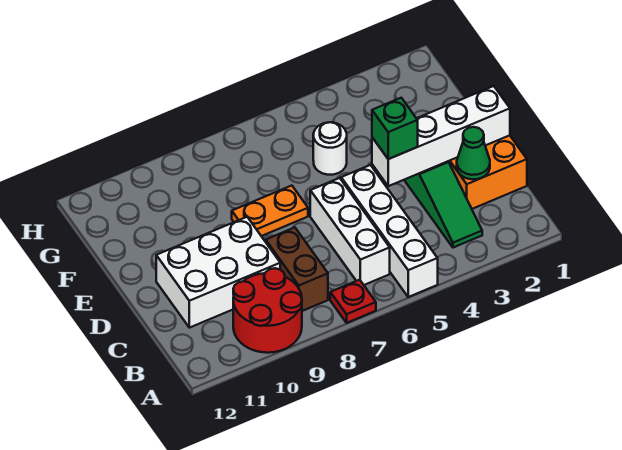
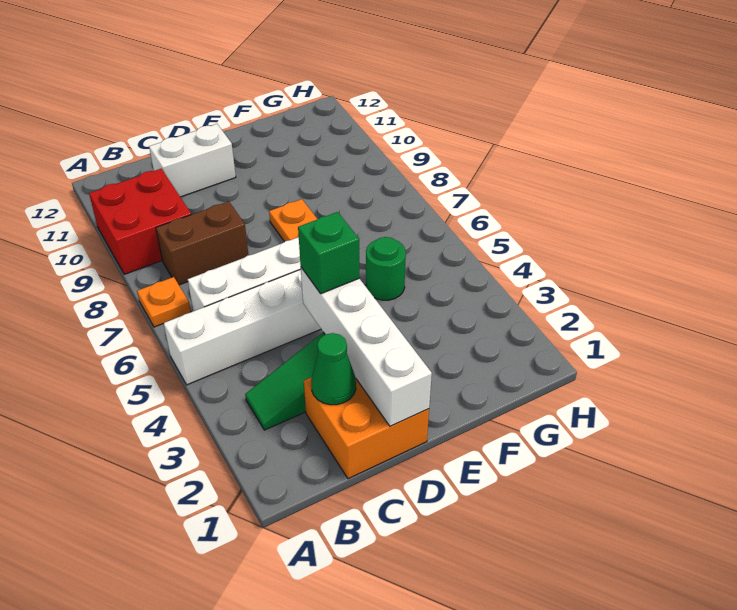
red plate A7 level 1 -> orange plate A7 level 1
red round brick A9:B10 level 1 -> red brick A9:B10 level 1
white brick C9:D11 level 1 -> white brick C11:D11 level 1
white round brick F5 level 1 -> green round brick F5 level 1

